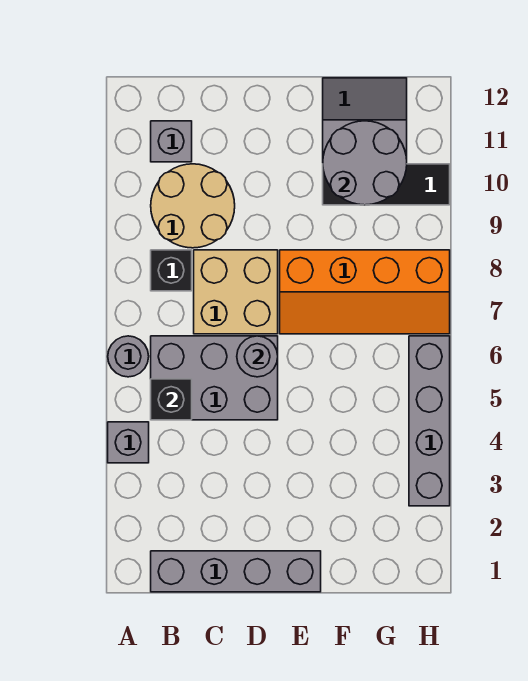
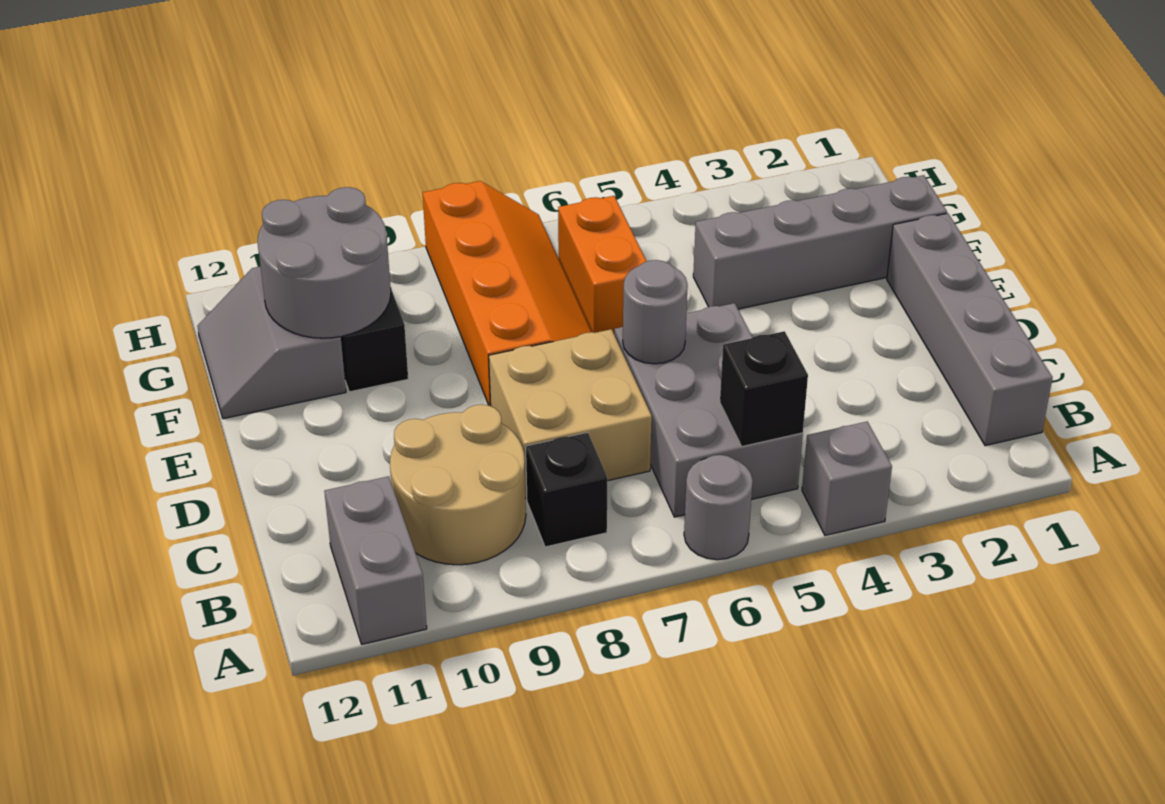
grey brick B11 level 1 -> grey brick A11:B11 level 1
none -> orange brick F6:G6 level 1
grey brick H3:H6 level 1 -> grey brick F1:F4 level 1

